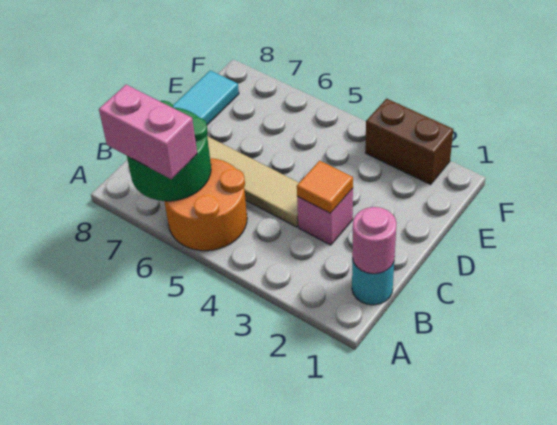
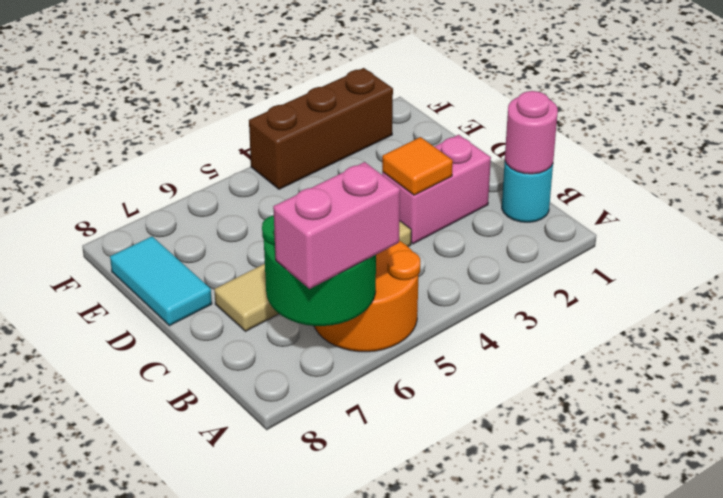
pink brick C3 level 1 -> pink brick C2:C3 level 1
brown brick F2:F3 level 1 -> brown brick F2:F4 level 1

